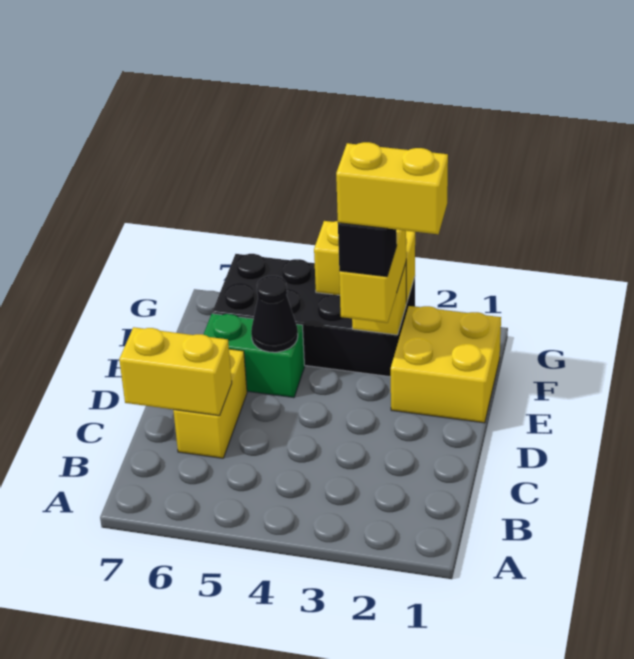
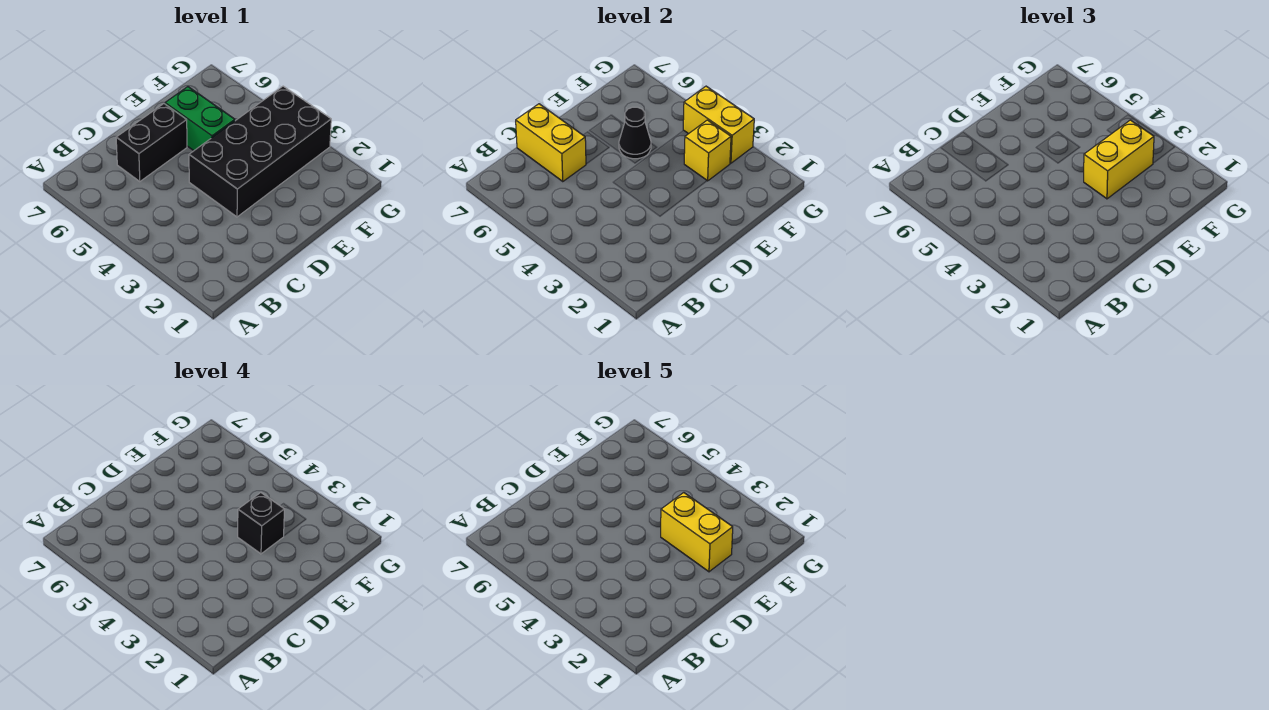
yellow brick C6:D6 level 1 -> black brick C6:D6 level 1
yellow brick E1:F2 level 1 -> none
black brick F3:G6 level 1 -> black brick D3:G4 level 1

